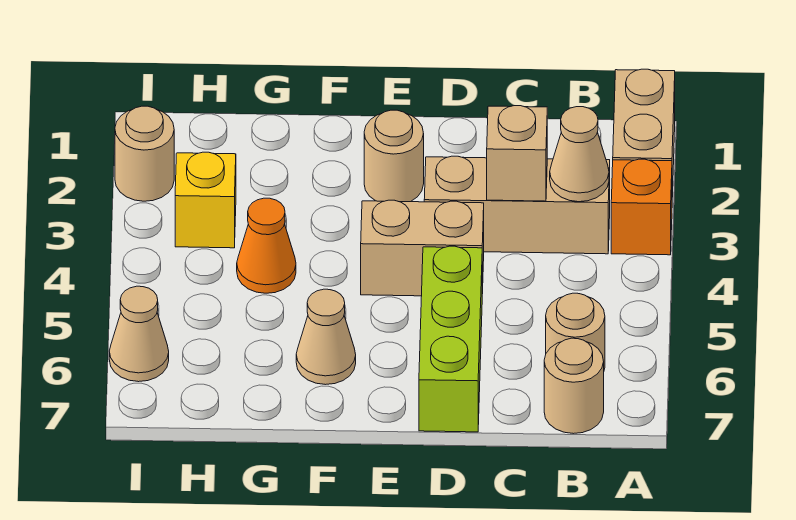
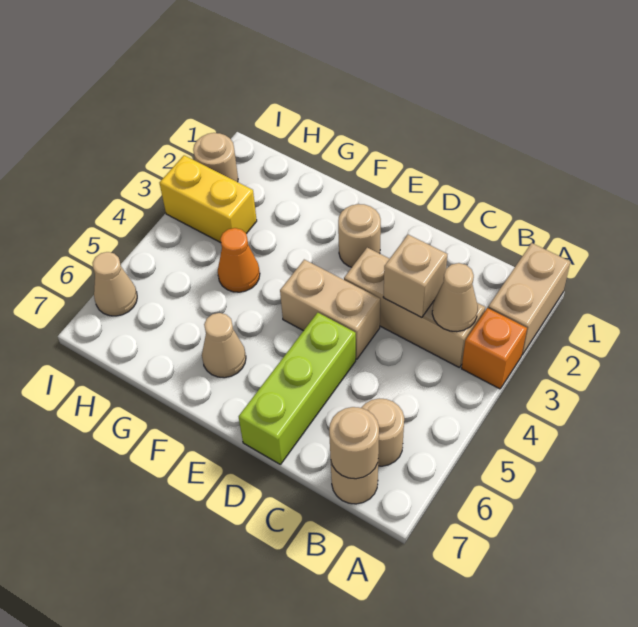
none -> tan round brick B7 level 2
yellow brick H3 level 1 -> yellow brick H3:I3 level 1

